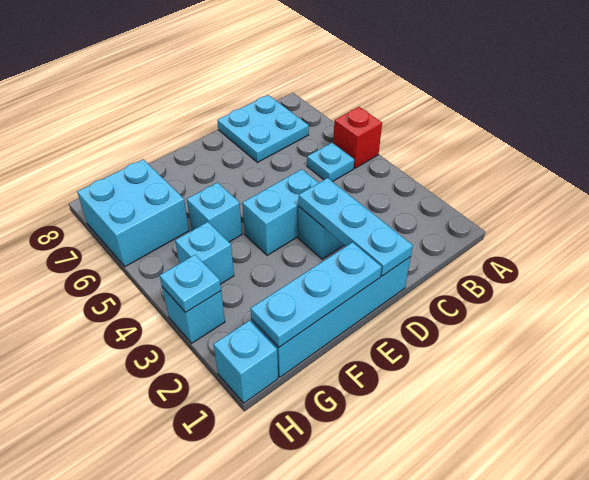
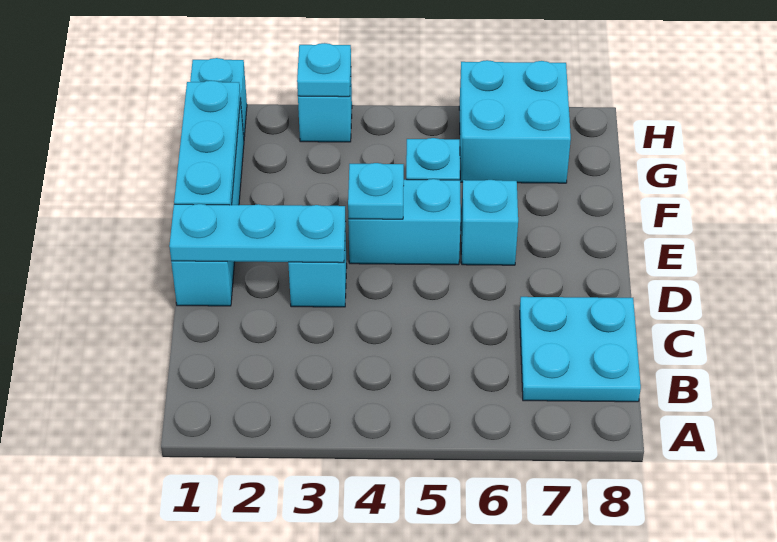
red brick A5 level 1 -> none
cyan plate B5 level 1 -> cyan plate E4 level 2
cyan brick D4:E4 level 1 -> cyan brick E4:E5 level 1
cyan brick G4 level 1 -> cyan brick E6 level 1

